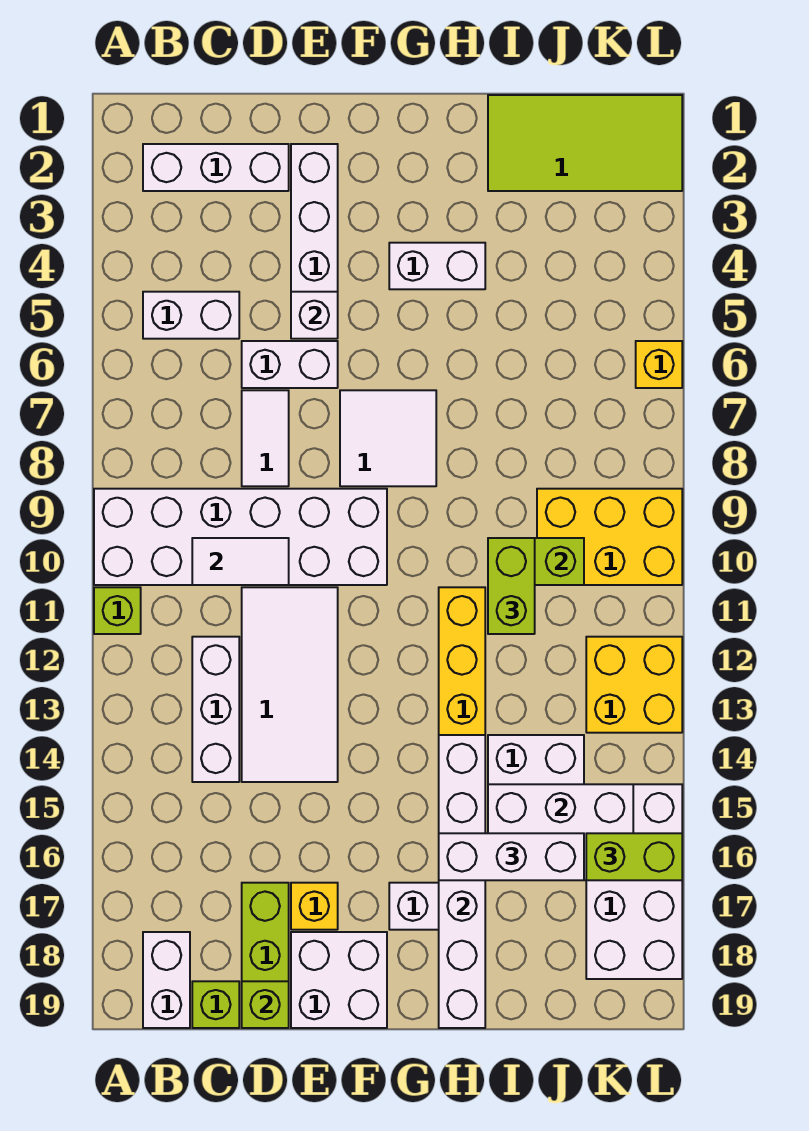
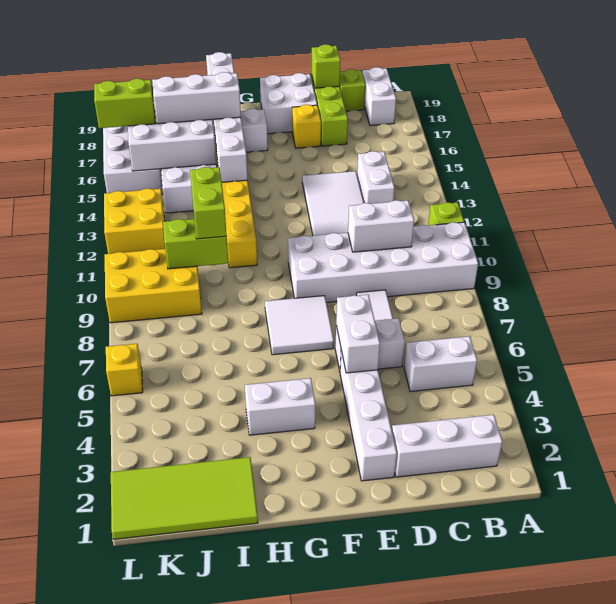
white tile C10:D10 level 2 -> white brick C10:D10 level 2
white brick C12:C14 level 1 -> white brick C13:C14 level 1
white brick E5 level 2 -> white brick E5:E6 level 2

